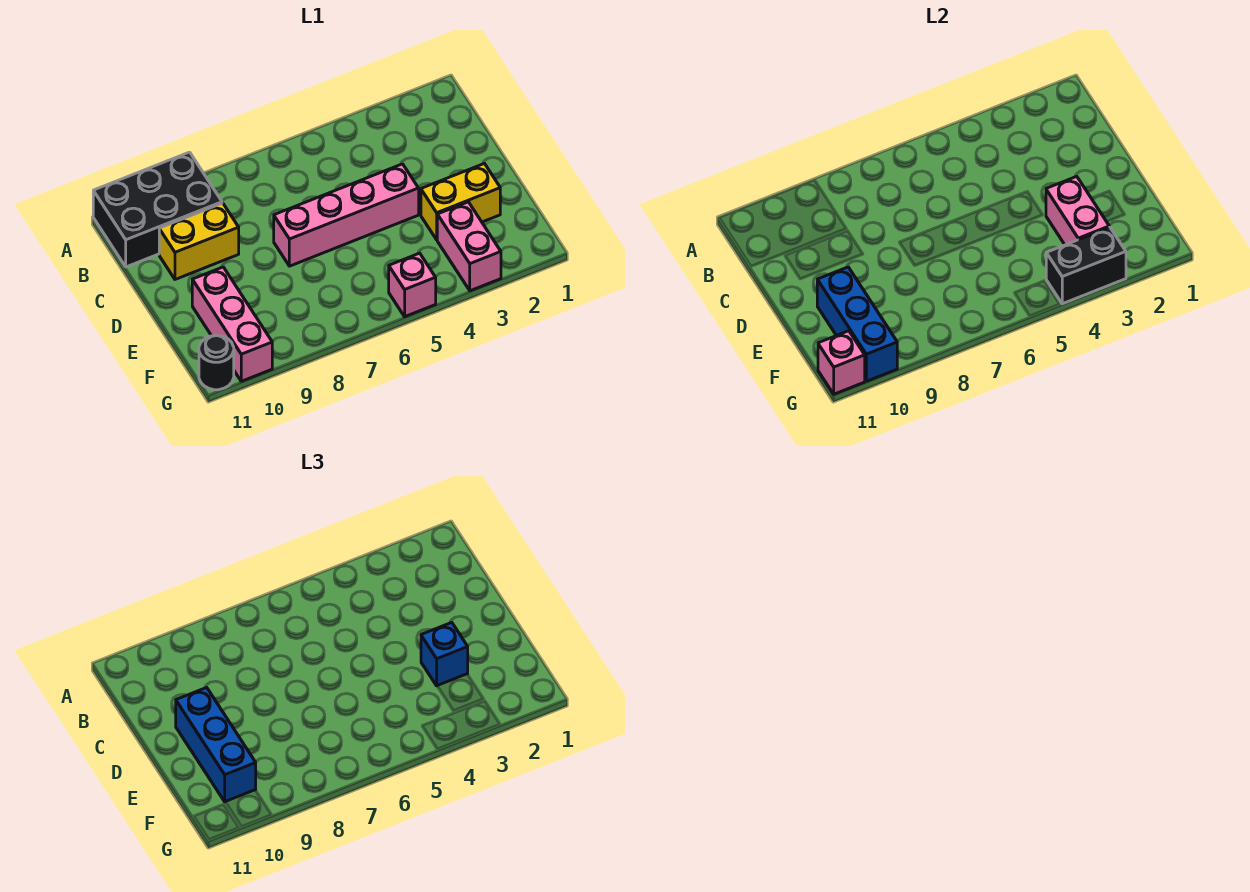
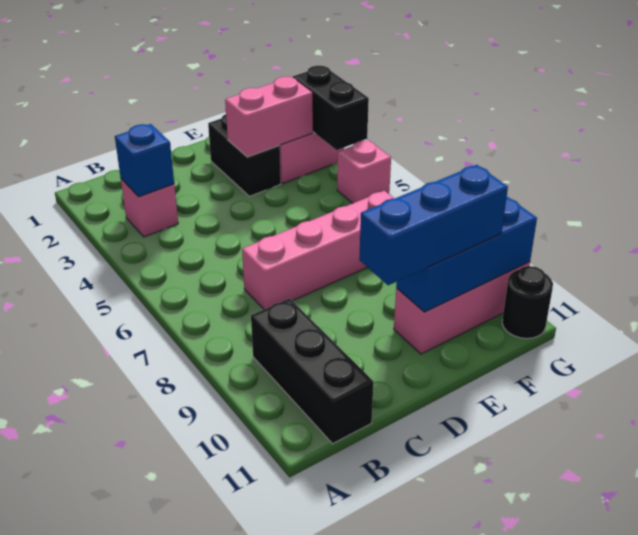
black brick A9:B11 level 1 -> black brick B9:B11 level 1
yellow brick C9:C10 level 1 -> none
pink brick D4:D7 level 1 -> pink brick C7:F7 level 1
yellow brick E2:E3 level 1 -> black brick E2:E3 level 1
blue brick E3 level 3 -> blue brick B3 level 2
pink brick G11 level 2 -> pink brick B3 level 1

